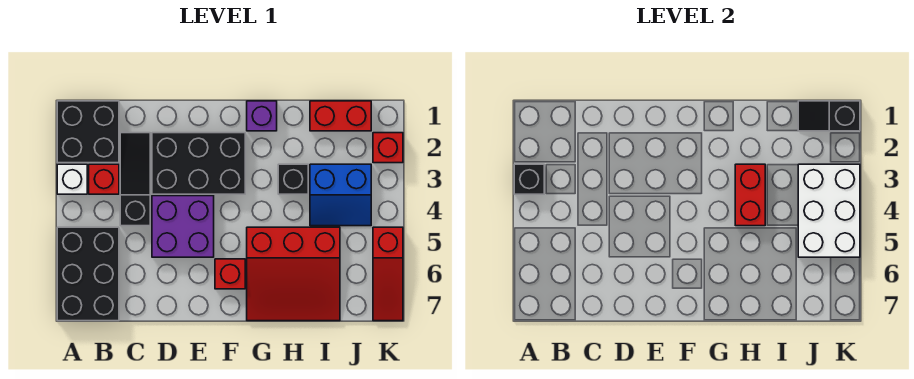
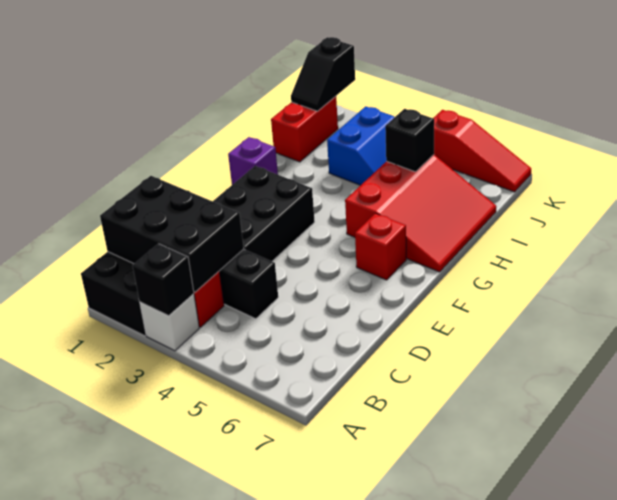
black brick A5:B7 level 1 -> black brick B1:C3 level 2
purple brick D4:E5 level 1 -> none
black brick H3 level 1 -> black brick I5 level 2
red brick H3:H4 level 2 -> none
white brick J3:K5 level 2 -> none
red brick K2 level 1 -> none

